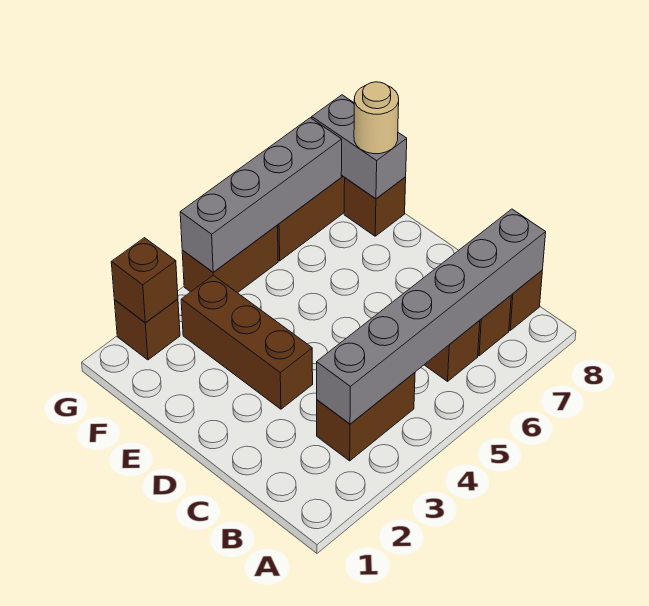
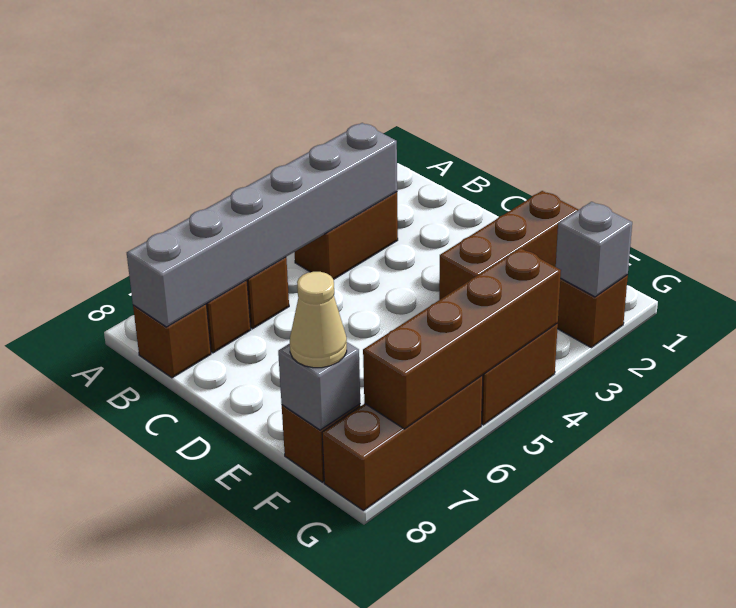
brown brick D3:F3 level 1 -> brown brick E1:E3 level 1
grey brick F8:G8 level 2 -> grey brick F8 level 2
tan round brick F8 level 3 -> tan cone F8 level 3
brown brick G2 level 2 -> grey brick G2 level 2
grey brick G4:G7 level 2 -> brown brick G4:G7 level 2

